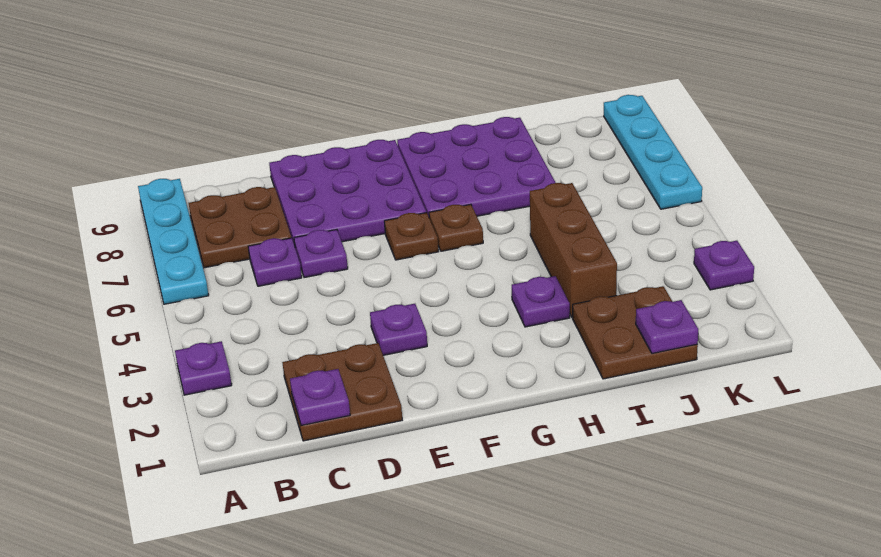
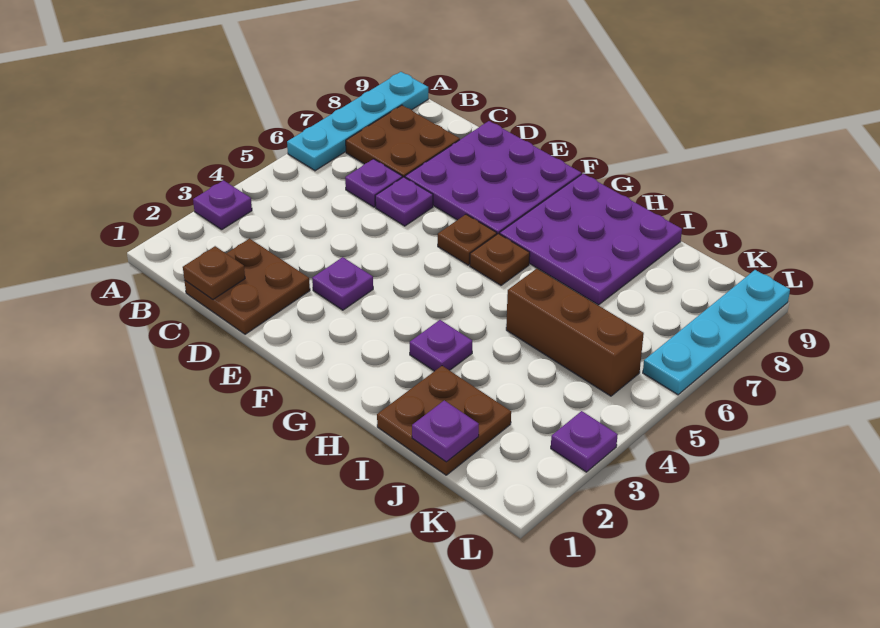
purple plate C1 level 2 -> brown plate C1 level 2
brown brick I3:I5 level 1 -> brown brick I5:K5 level 1

